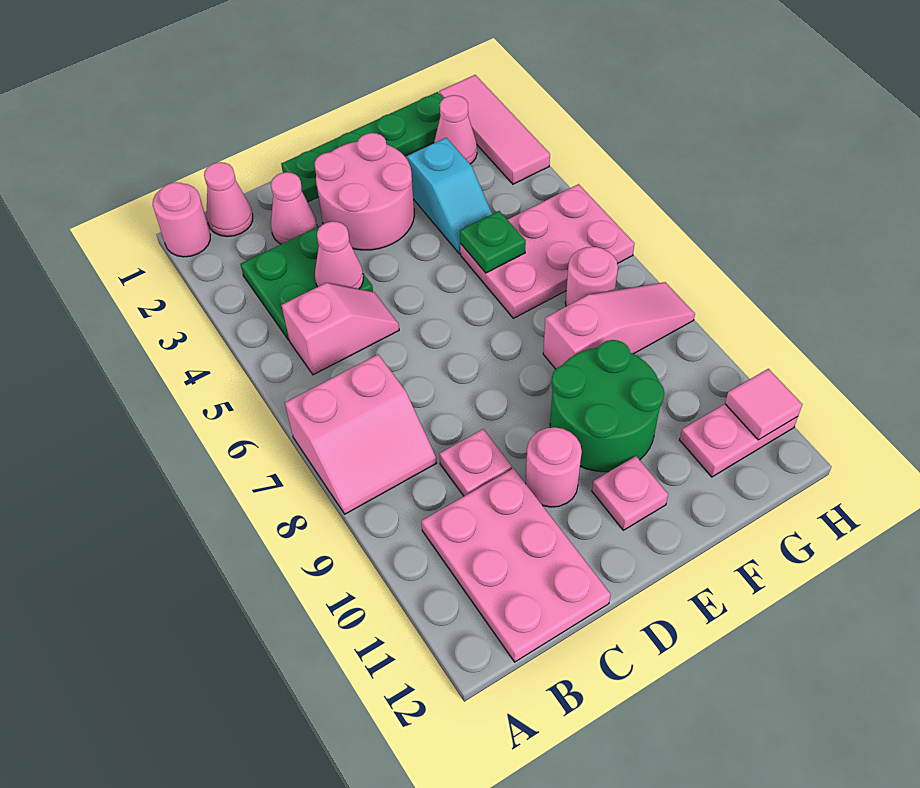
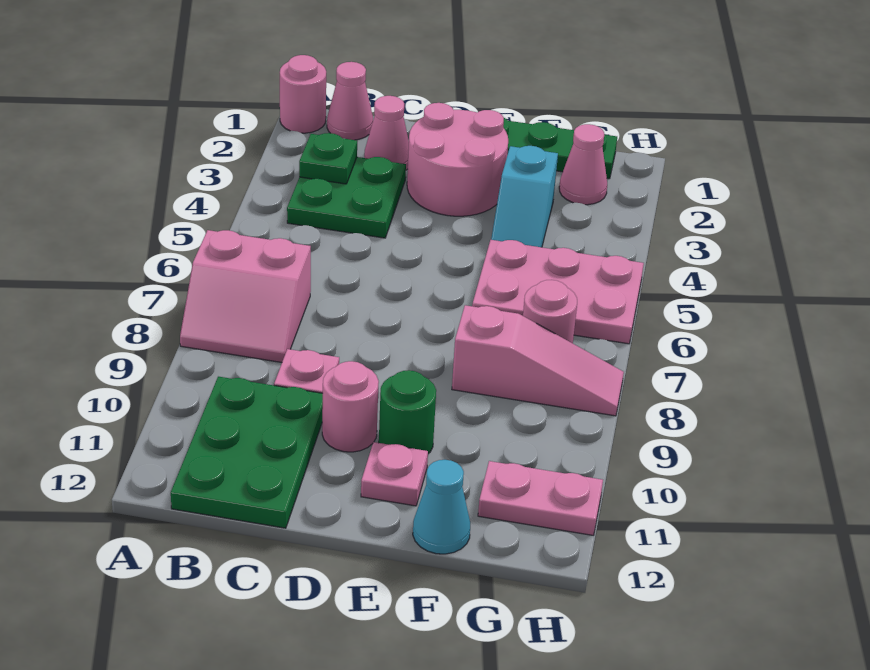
pink slope B5:C5 level 1 top B -> none
pink plate B10:C12 level 1 -> green plate B10:C12 level 1
pink cone C4 level 2 -> none
green round brick E9:F10 level 1 -> green round brick E10 level 1
green plate F5 level 2 -> green plate B3 level 2
none -> cyan cone F12 level 1
pink tile H1:H3 level 1 -> none
pink tile H11 level 2 -> none

